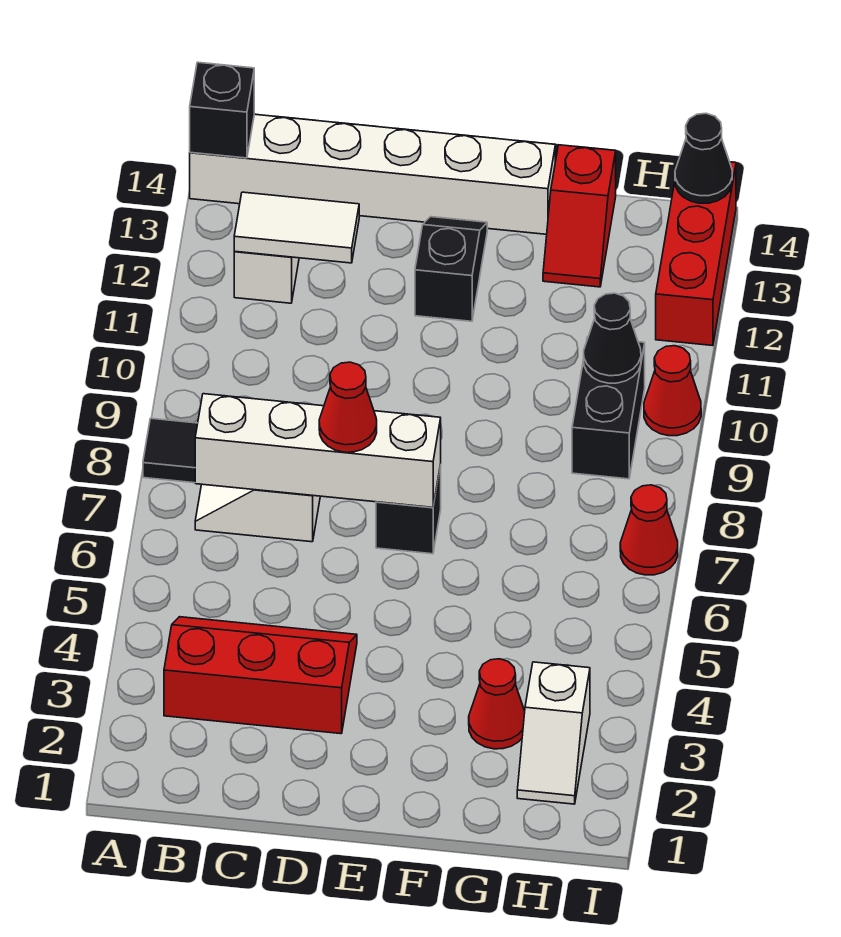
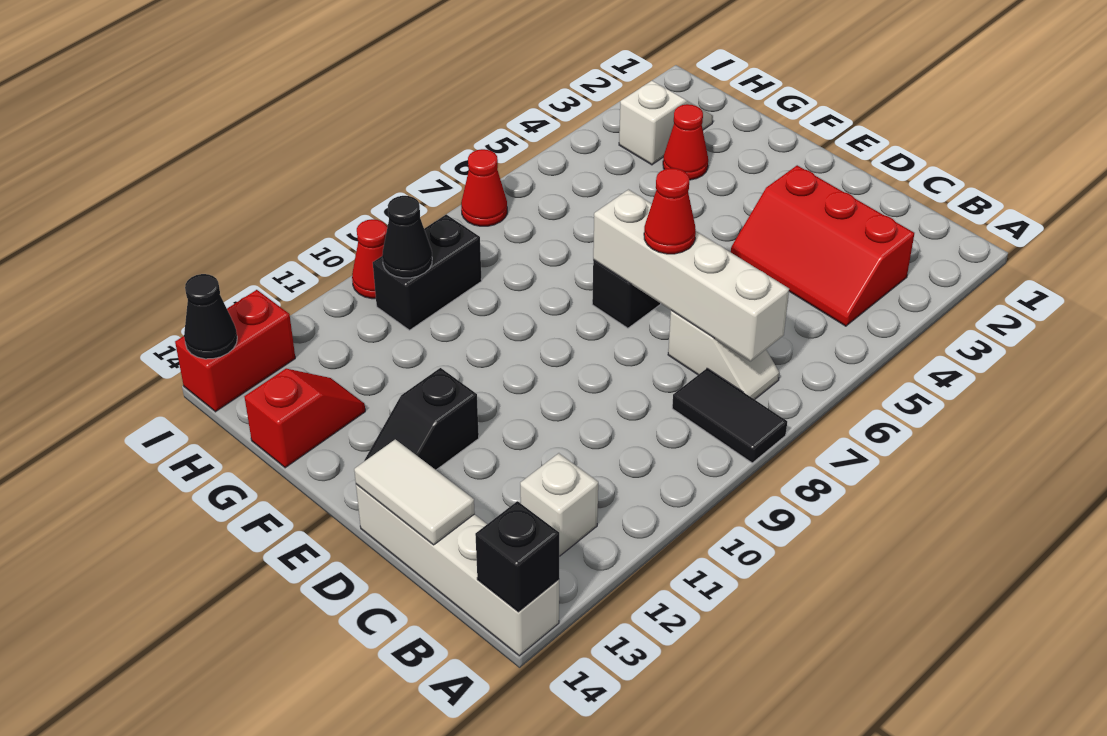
white brick A14:F14 level 1 -> white brick A14:D14 level 1
white tile B12:C12 level 2 -> white tile C14:D14 level 2
red brick I12:I14 level 1 -> red brick I13:I14 level 1

